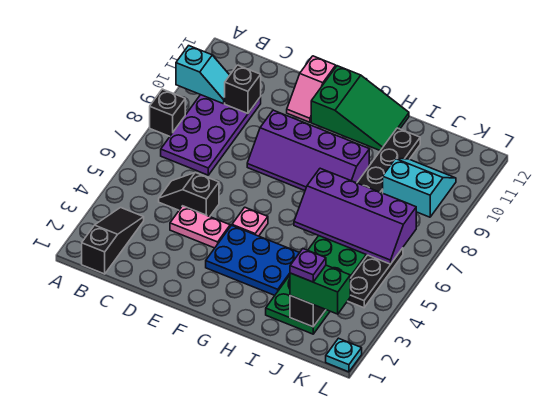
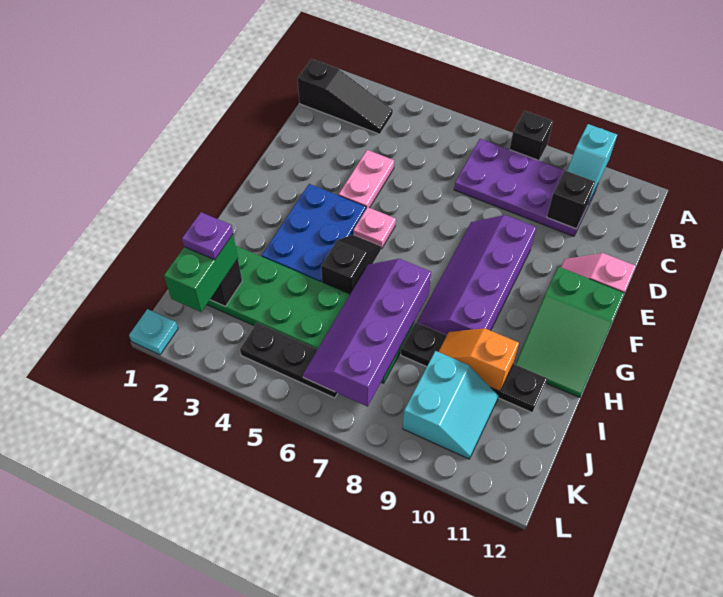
black slope C5:D5 level 1 top D -> black slope G5:H5 level 1 top H
none -> orange slope I9:I10 level 2 top 10

